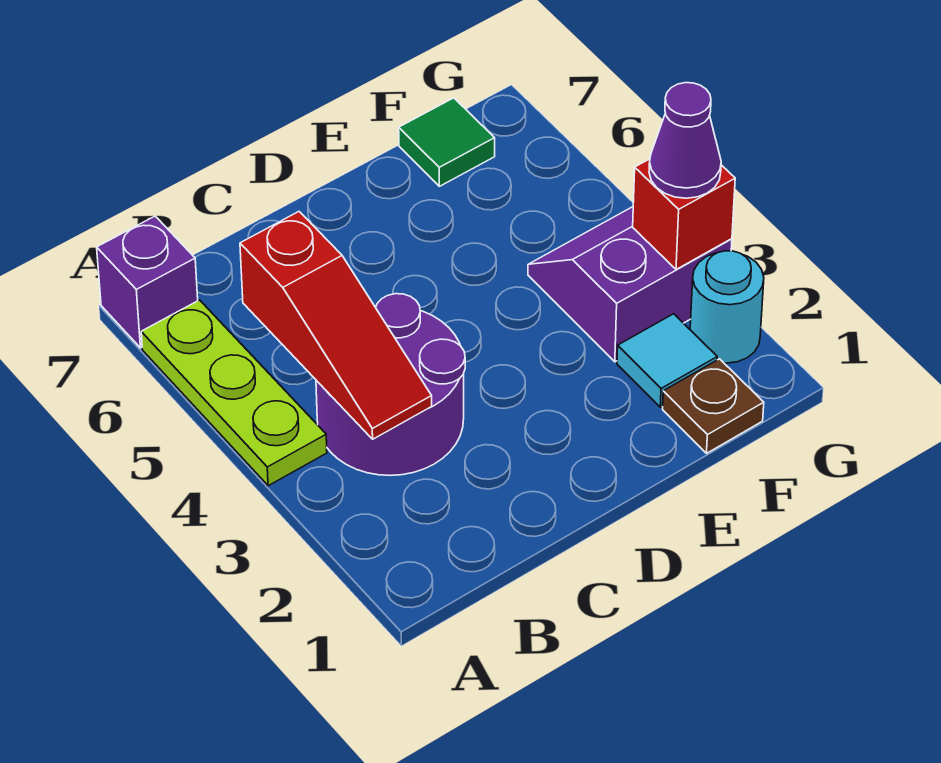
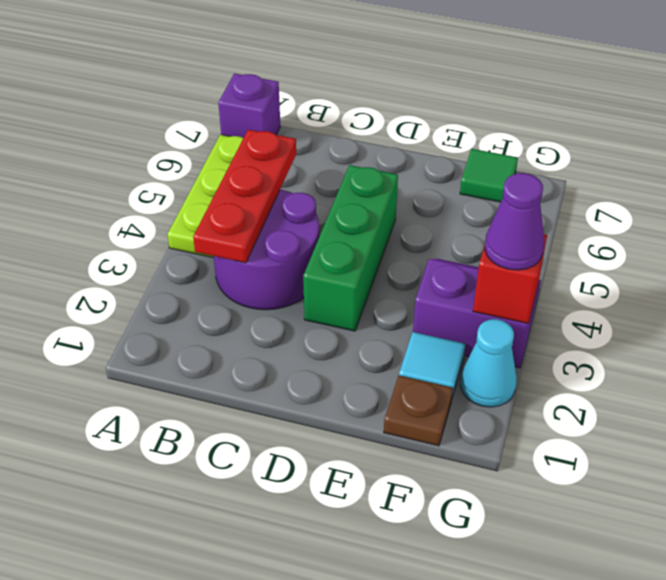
red slope B3:B5 level 2 top 5 -> red plate B3:B5 level 2
none -> green brick D3:D5 level 1
cyan round brick G2 level 1 -> cyan cone G2 level 1

